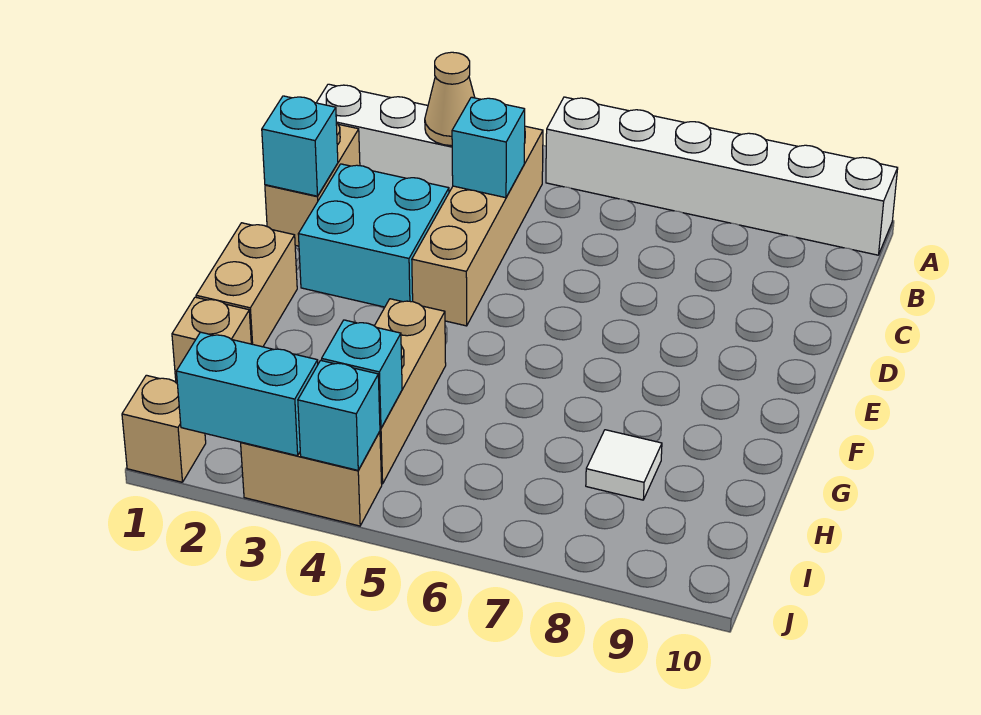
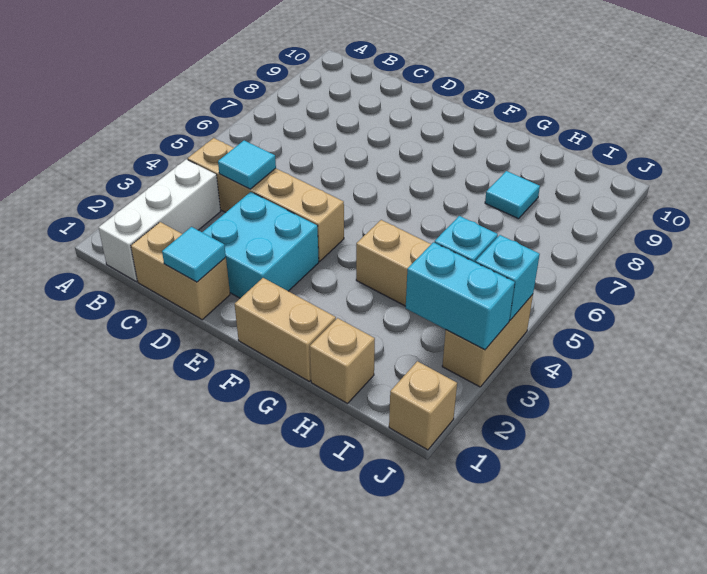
white brick A5:A10 level 1 -> none
tan cone B3 level 2 -> none
cyan brick C4 level 2 -> cyan tile C4 level 2
cyan brick D1 level 2 -> cyan tile D1 level 2
white tile H8 level 1 -> cyan tile H8 level 1
cyan brick J2:J3 level 2 -> cyan brick I3:J3 level 2

